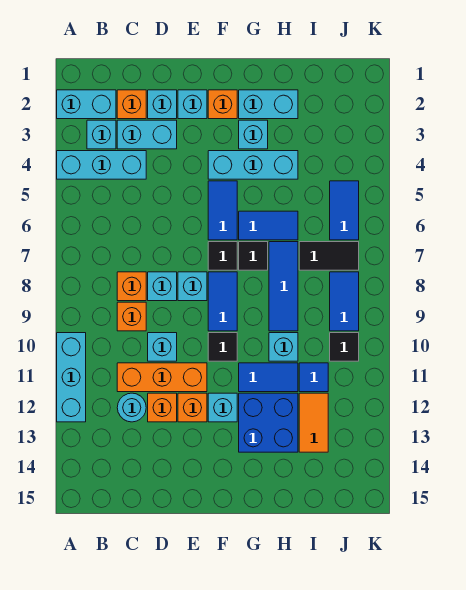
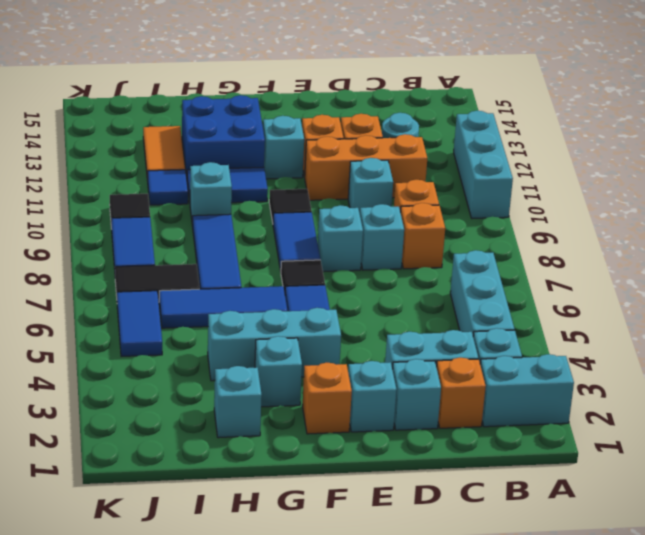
cyan brick A4:C4 level 1 -> cyan brick B4:B6 level 1
cyan brick G2:H2 level 1 -> cyan brick H2 level 1
blue tile G6:H6 level 1 -> blue tile G6:I6 level 1
black tile G7 level 1 -> none

